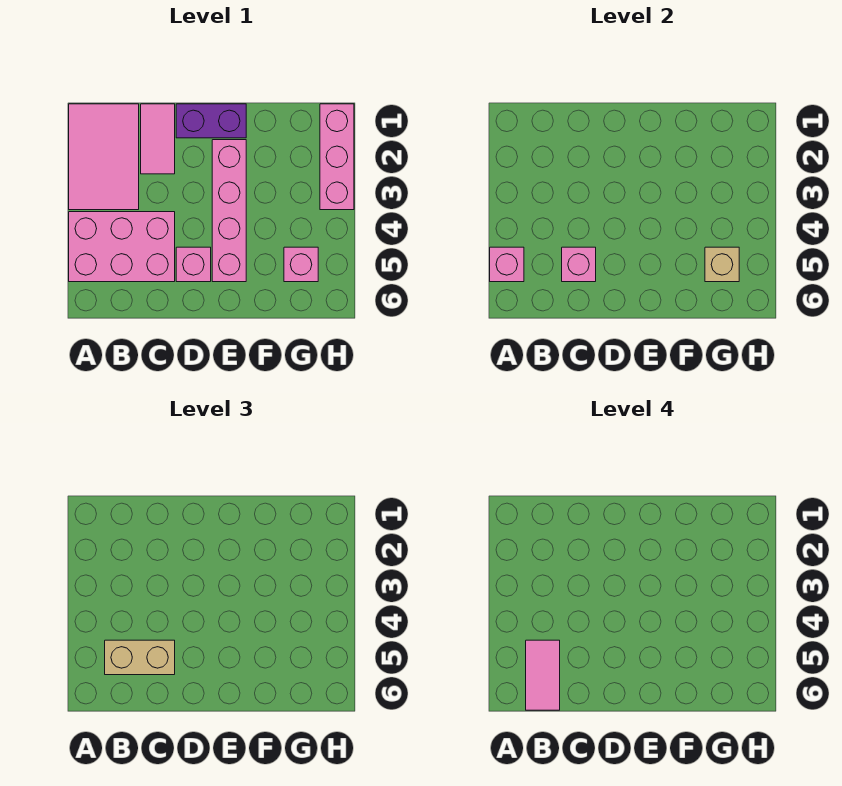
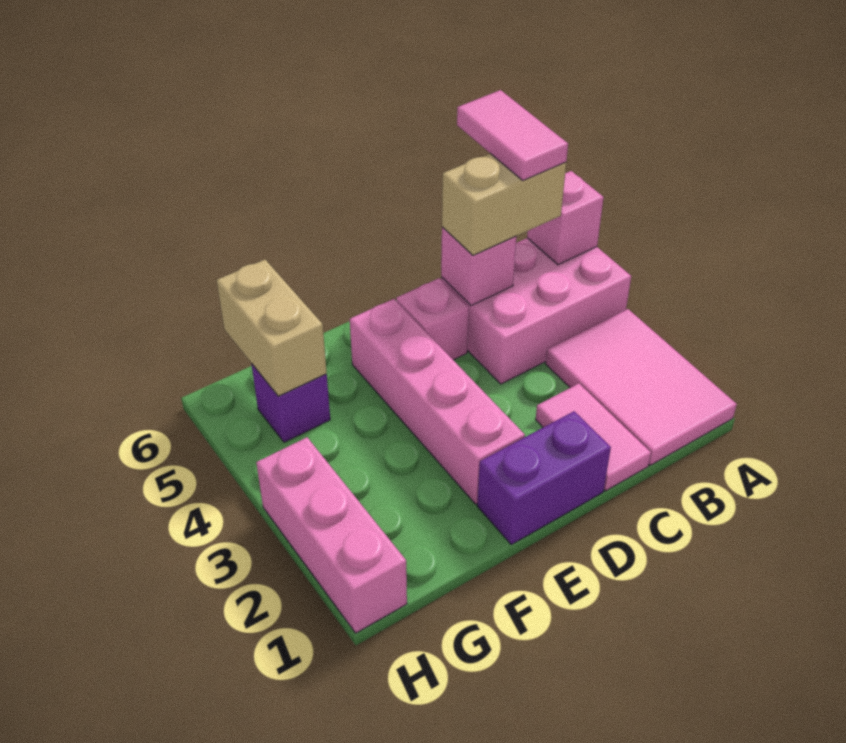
pink brick G5 level 1 -> purple brick G5 level 1
tan brick G5 level 2 -> tan brick G5:G6 level 2

